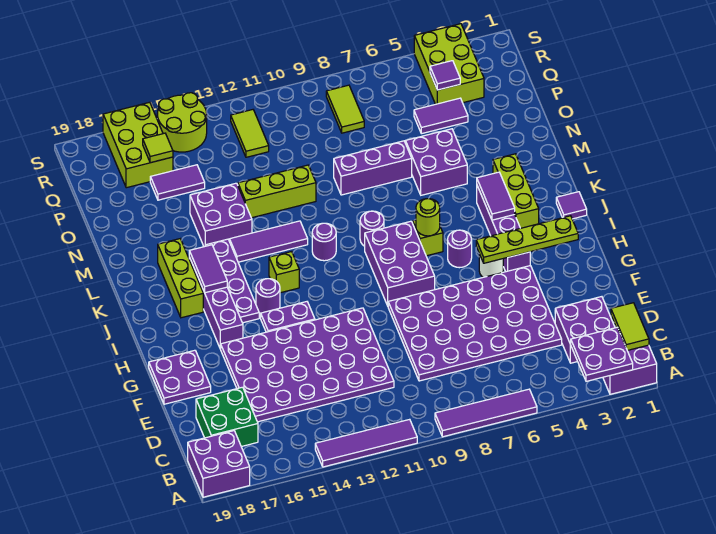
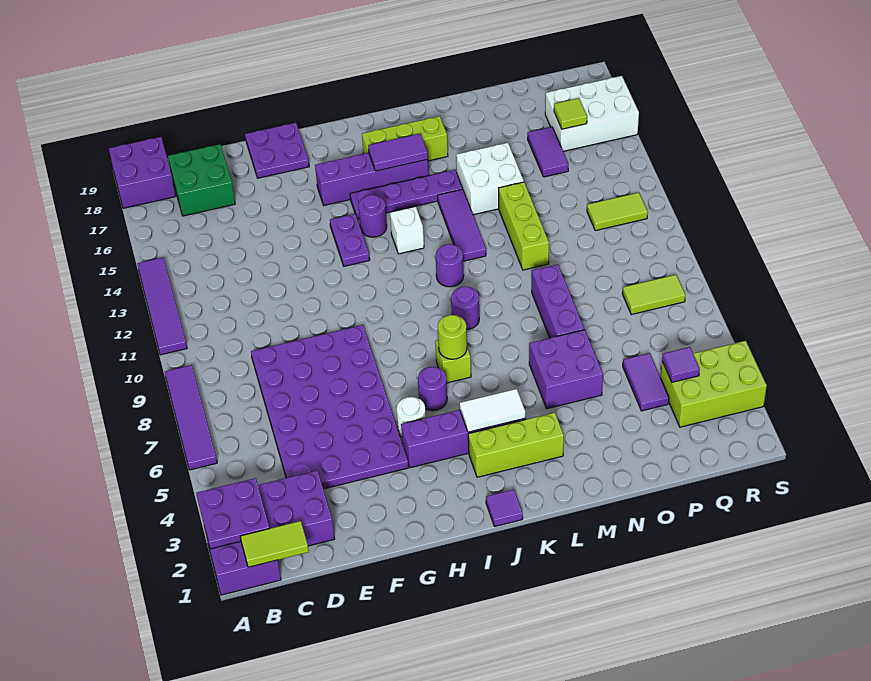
purple plate D11:G16 level 1 -> none
lime plate H2:H5 level 2 -> none
purple brick H8:J9 level 1 -> none
purple tile J4:K4 level 2 -> white tile J4:K4 level 2
lime brick J13 level 1 -> white brick J13 level 1
purple brick M14:N15 level 1 -> white brick M14:N15 level 1
lime brick Q16:S17 level 1 -> white brick Q16:S17 level 1
lime round brick R14:S15 level 1 -> none

